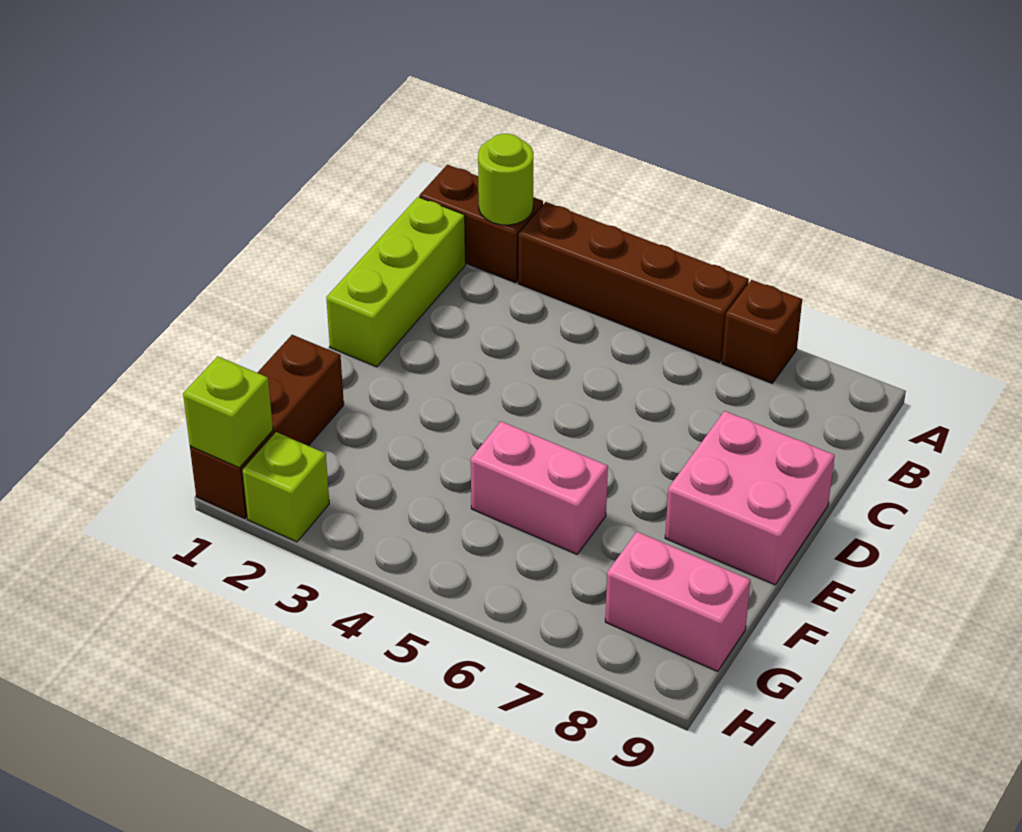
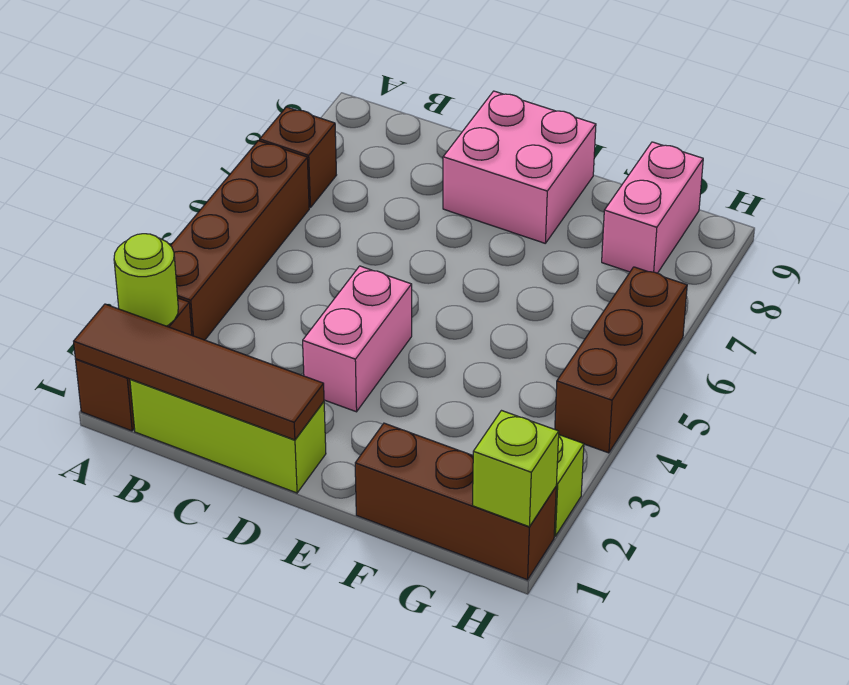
none -> brown tile A1:D1 level 2
pink brick F5:F6 level 1 -> pink brick D3:D4 level 1
none -> brown brick H4:H6 level 1

